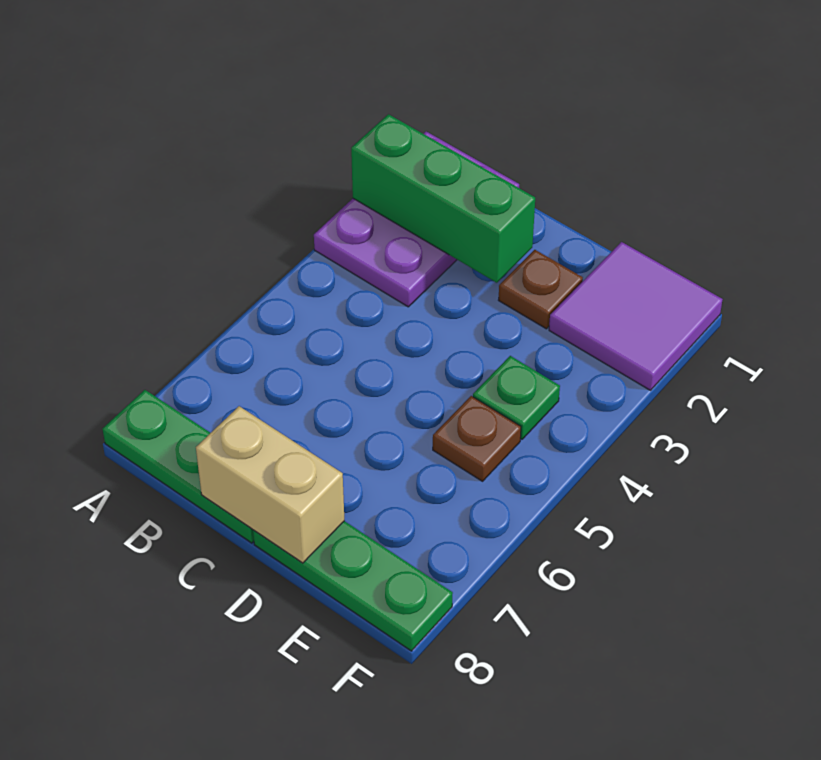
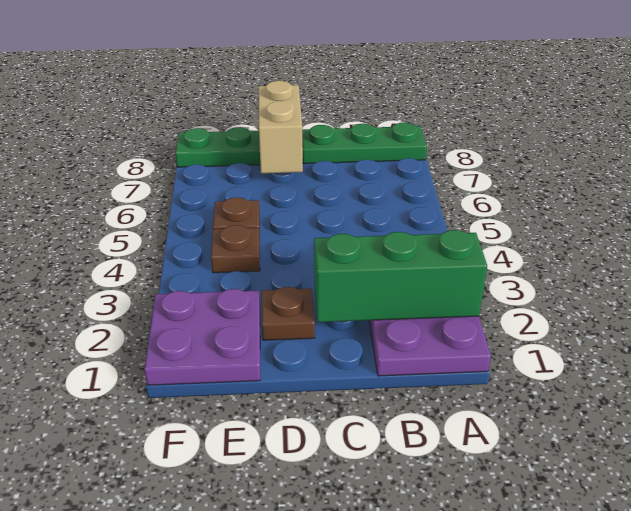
tan brick C8:D8 level 2 -> tan brick D7:D8 level 2
purple tile E1:F2 level 1 -> purple plate E1:F2 level 1
green plate E4 level 1 -> brown plate E4 level 1

